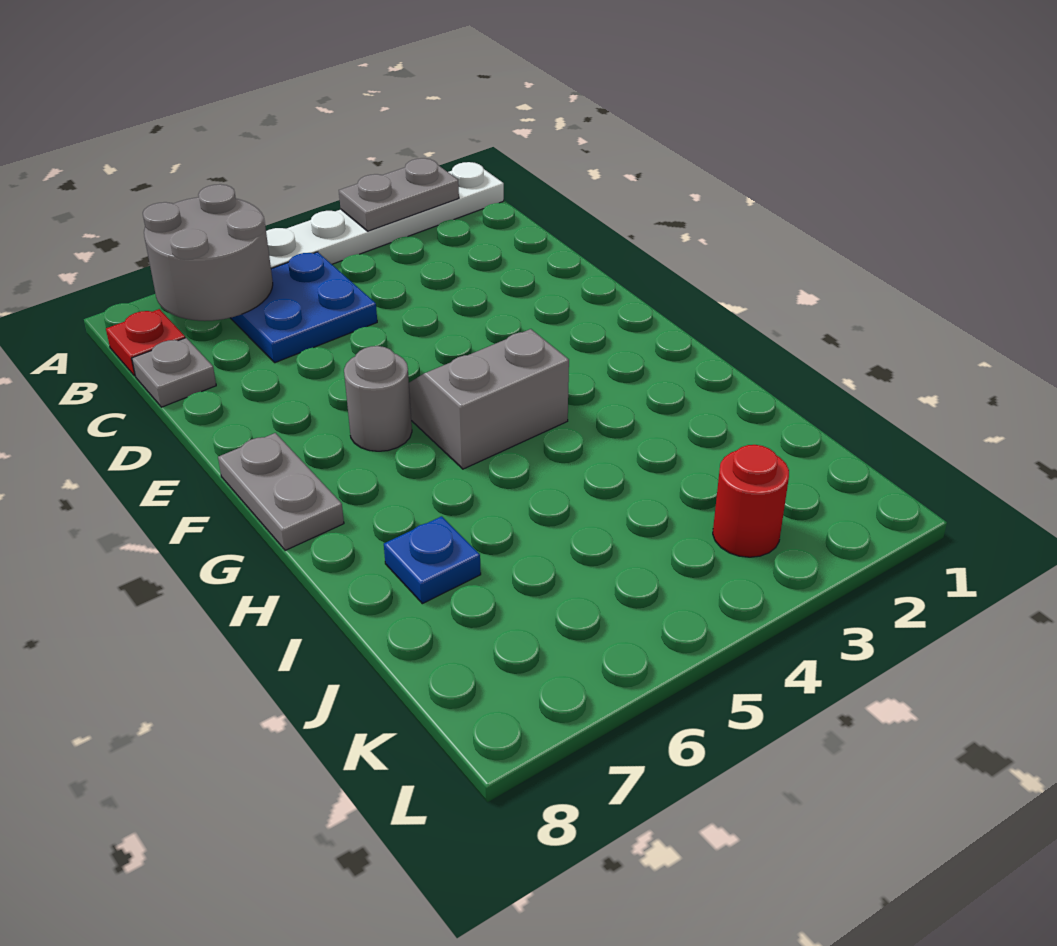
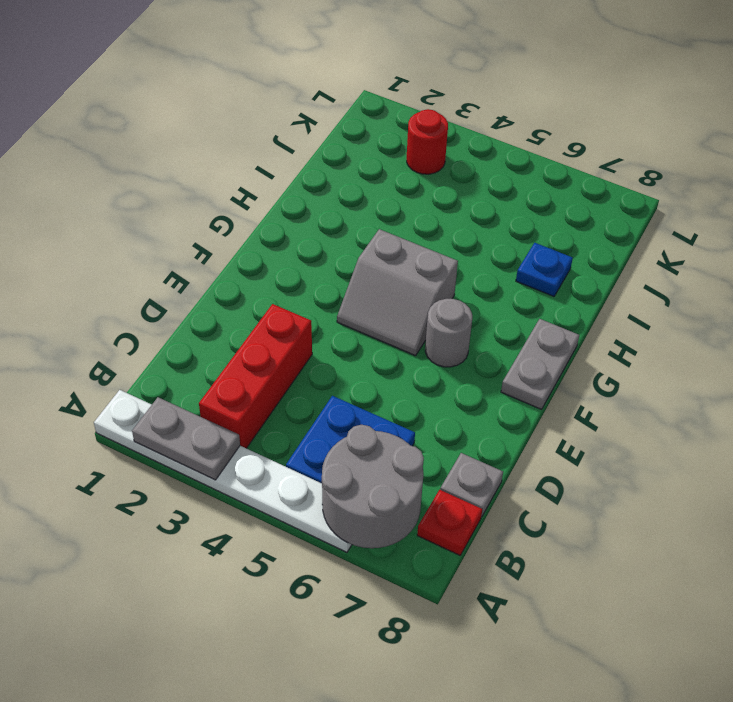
none -> red brick B3:D3 level 1

